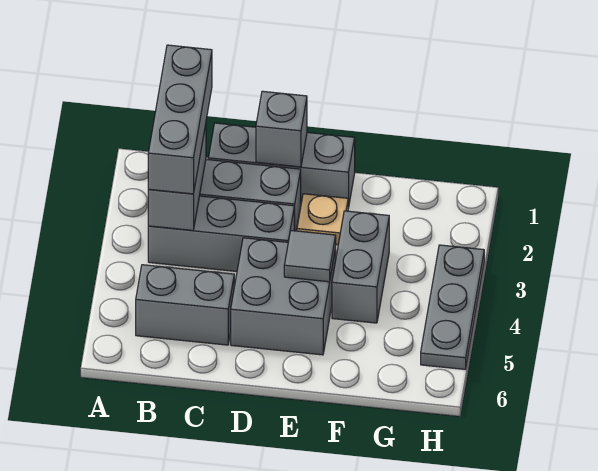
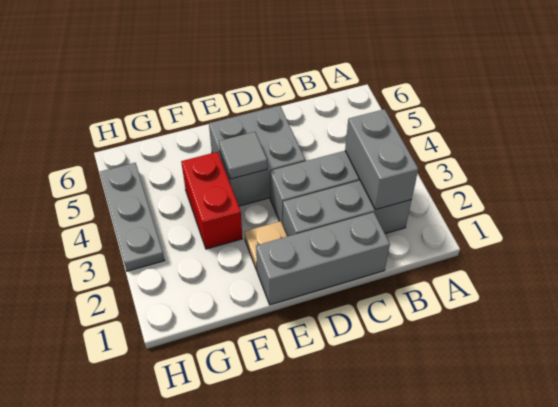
grey brick B1:B3 level 3 -> none
grey brick B5:C5 level 1 -> none
grey brick D1 level 2 -> none
grey brick F3:F4 level 1 -> red brick F3:F4 level 1

